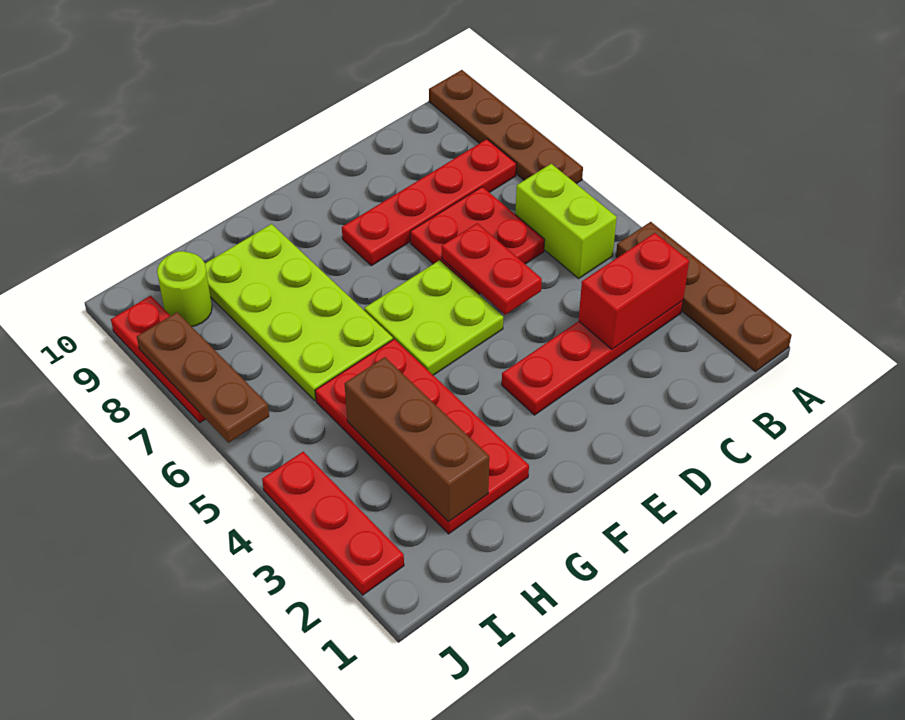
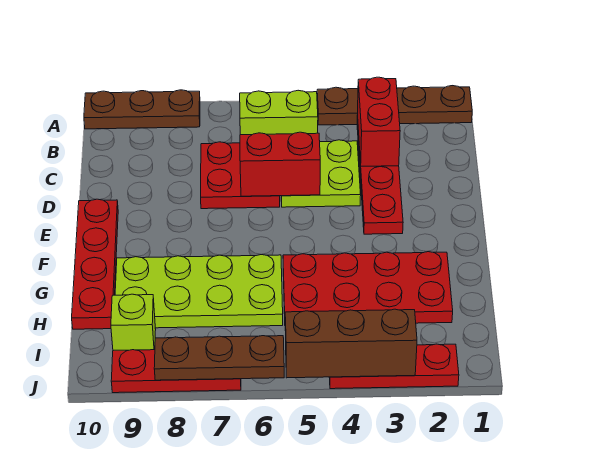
brown plate A7:A10 level 1 -> brown plate A8:A10 level 1
red plate B8:E8 level 1 -> red plate E10:H10 level 1
red plate D5:D6 level 2 -> red brick D5:D6 level 2
lime plate E5:F6 level 1 -> lime plate C4:D5 level 1
brown brick H2:H4 level 2 -> brown brick J3:J5 level 2
lime round brick I9 level 1 -> lime brick I9 level 1

